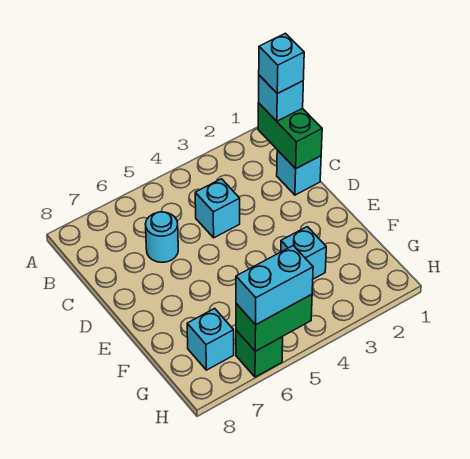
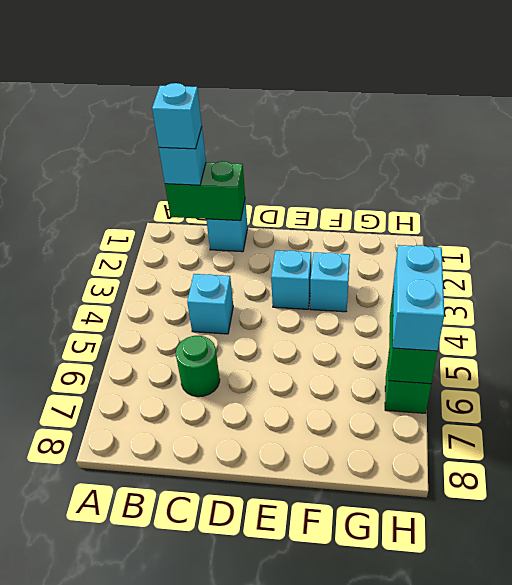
cyan round brick C6 level 1 -> green round brick C6 level 1
cyan brick G7 level 1 -> cyan brick E3 level 1

